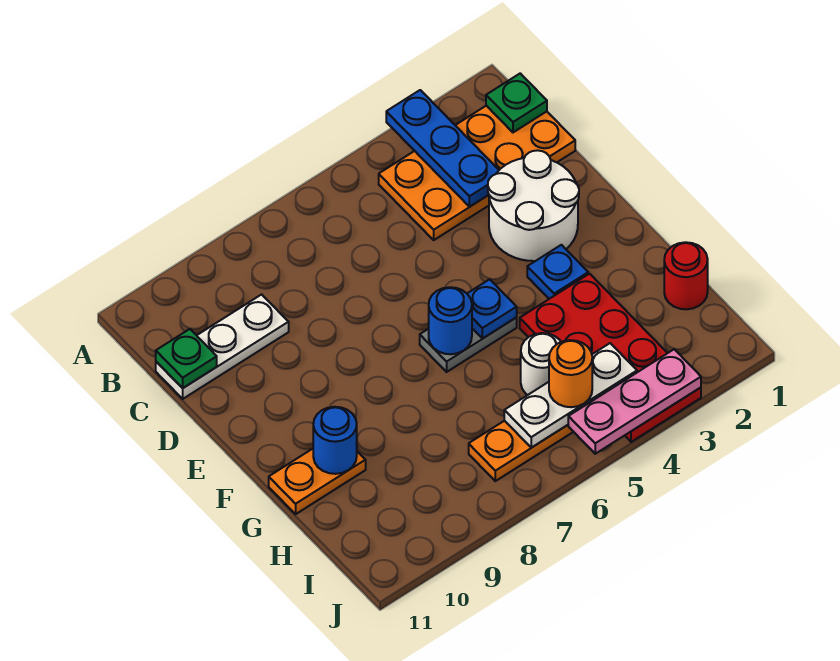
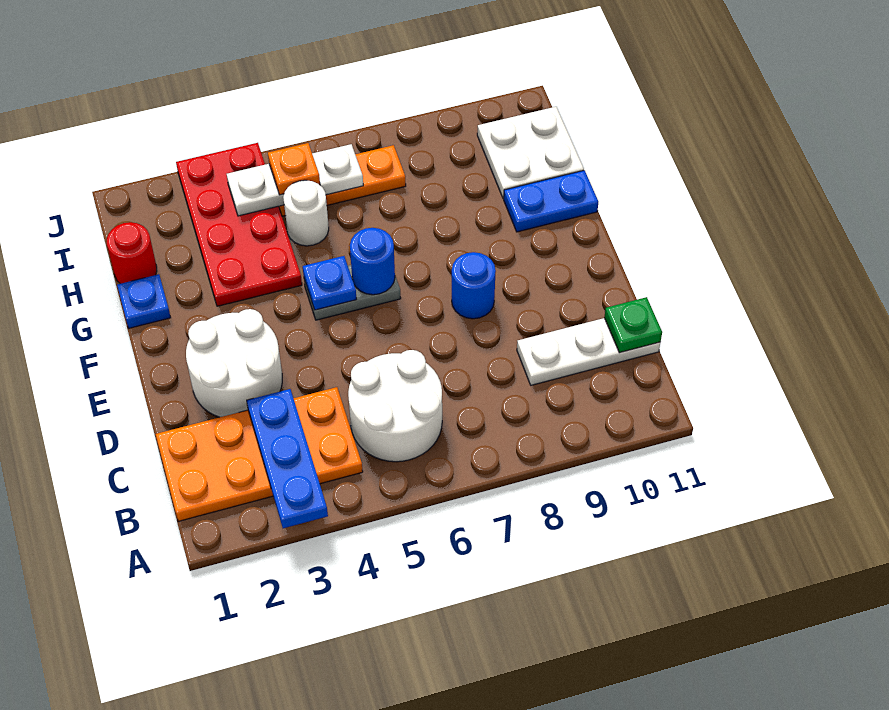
green plate B1 level 2 -> none
none -> white round brick B5:C6 level 1
blue plate F3 level 1 -> blue plate G1 level 1
orange plate G10:G11 level 1 -> blue plate G10:G11 level 1
blue round brick G10 level 2 -> blue round brick E8 level 1
none -> white plate H10:I11 level 1
orange round brick I5 level 3 -> orange plate I5 level 3
pink plate J3:J5 level 2 -> none

